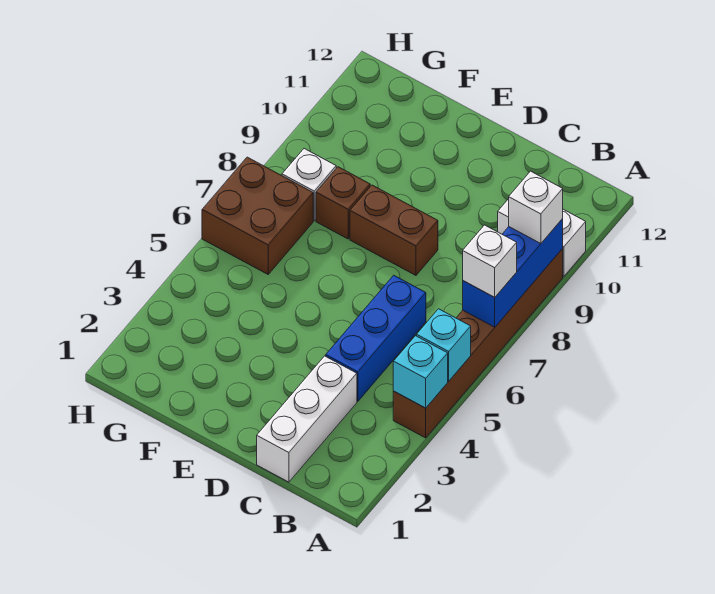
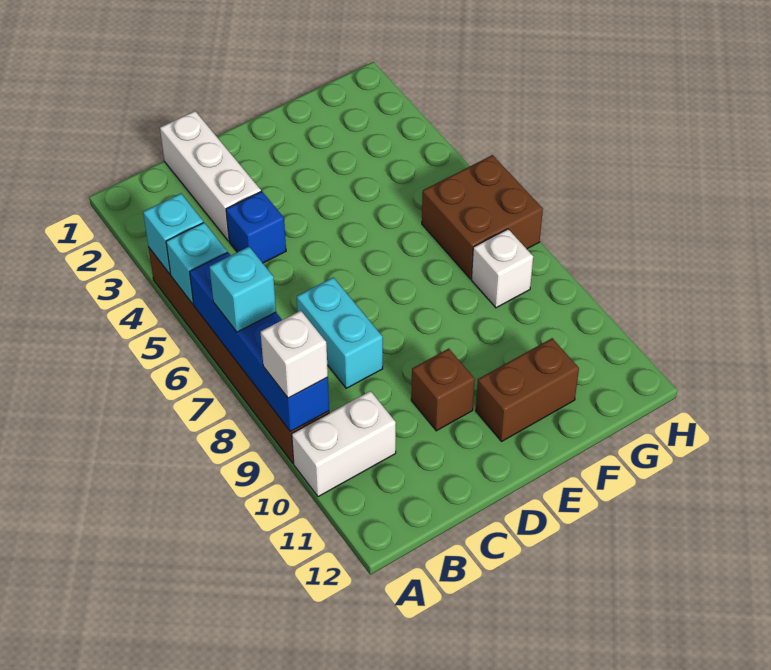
blue brick A7:A9 level 2 -> blue brick A6:A9 level 2
white brick A7 level 3 -> cyan brick A7 level 3
blue brick C4:C6 level 1 -> blue brick C4 level 1
none -> cyan brick C7:C8 level 1
brown brick D8:E8 level 1 -> brown brick E11:F11 level 1
brown brick F8 level 1 -> brown brick D10 level 1

